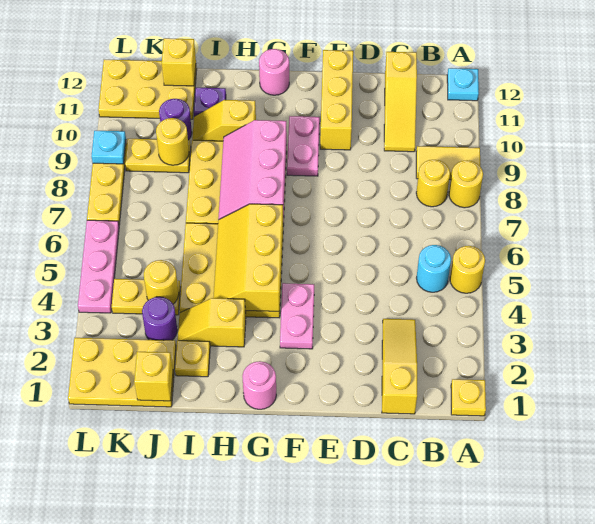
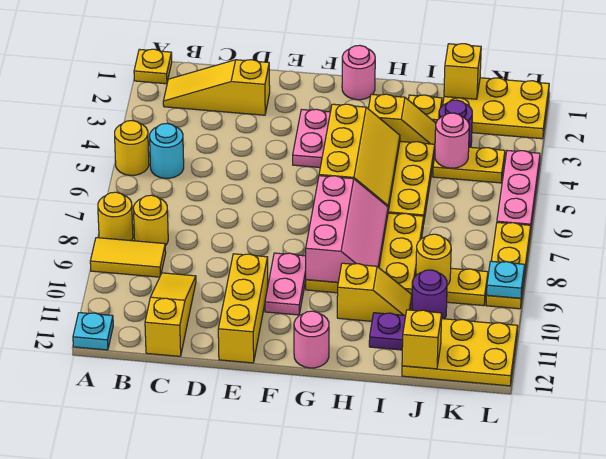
yellow slope C1:C3 level 1 top 1 -> yellow slope B2:D2 level 1 top D
yellow round brick J4 level 2 -> pink round brick J4 level 2

